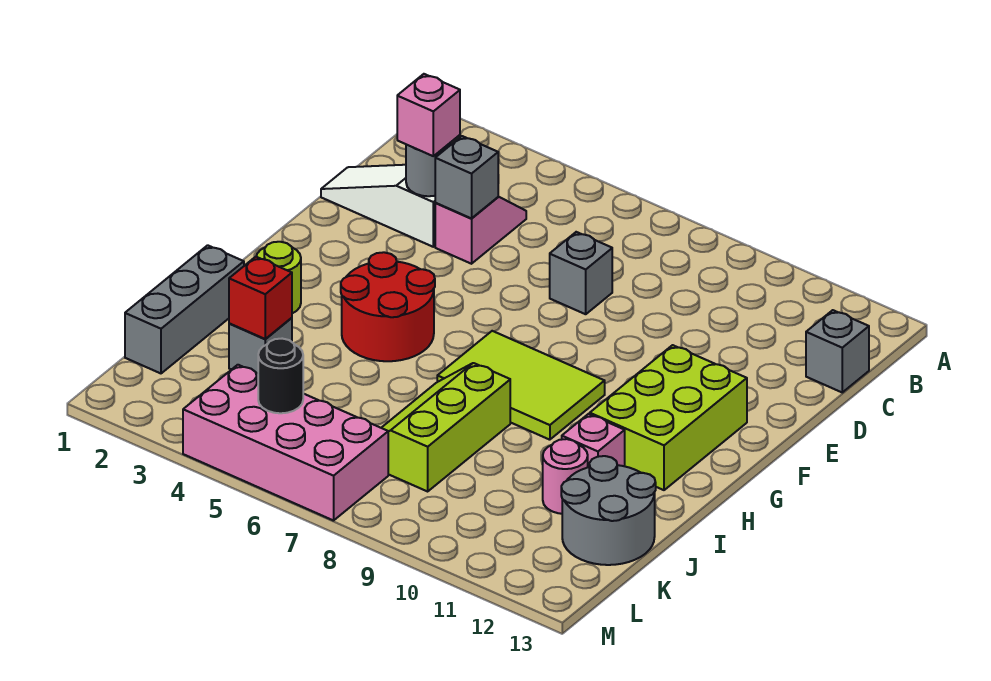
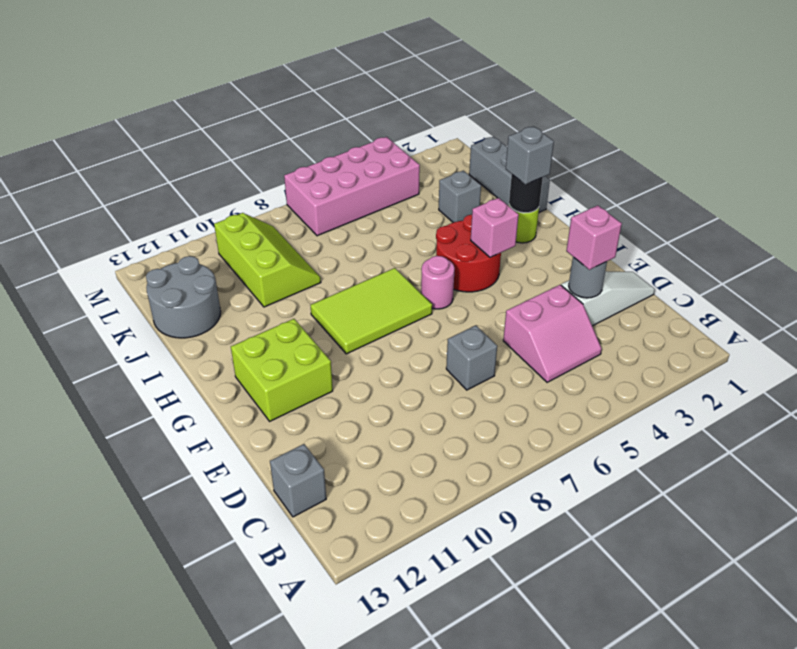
pink slope C4:D4 level 1 top D -> pink slope C4:D5 level 1 top D
grey brick D4 level 2 -> grey brick H2 level 3
lime brick F11:H12 level 1 -> lime brick F11:G12 level 1
lime slope I7:K8 level 1 top 8 -> lime slope J9:L10 level 1 top 10
pink brick I11 level 1 -> pink brick G4 level 2
red brick J3 level 2 -> none
pink round brick J11 level 1 -> pink round brick G6 level 1
black round brick L5 level 2 -> black round brick H2 level 2

